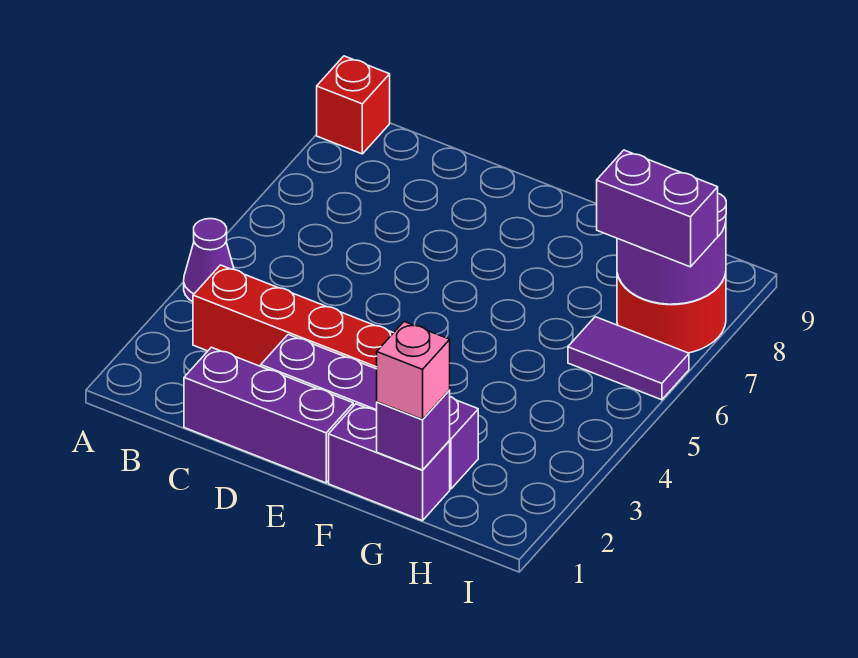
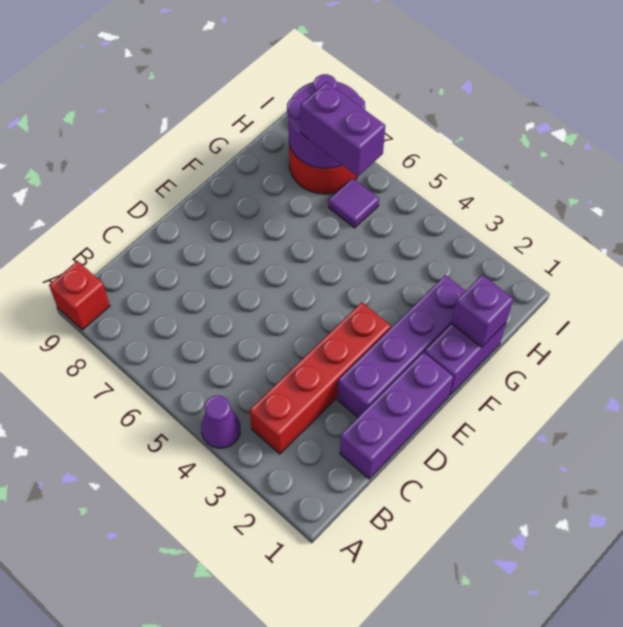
pink brick G1 level 3 -> none
purple tile H6:I6 level 1 -> purple tile H6 level 1
purple brick H7:I7 level 3 -> purple brick H6:H7 level 3

